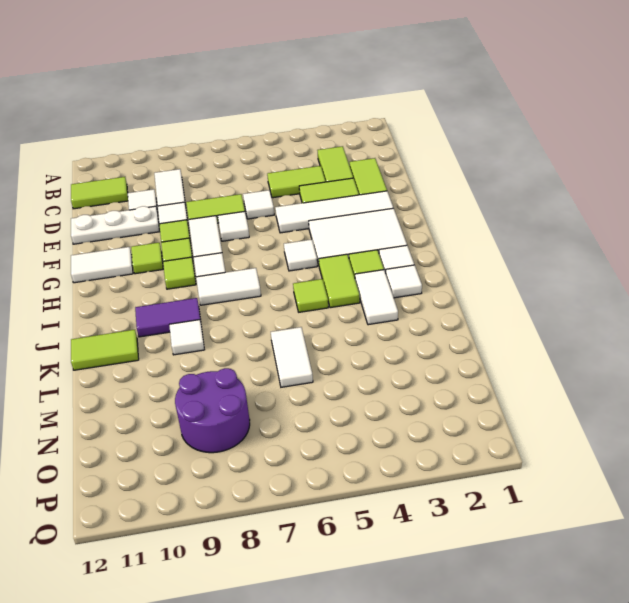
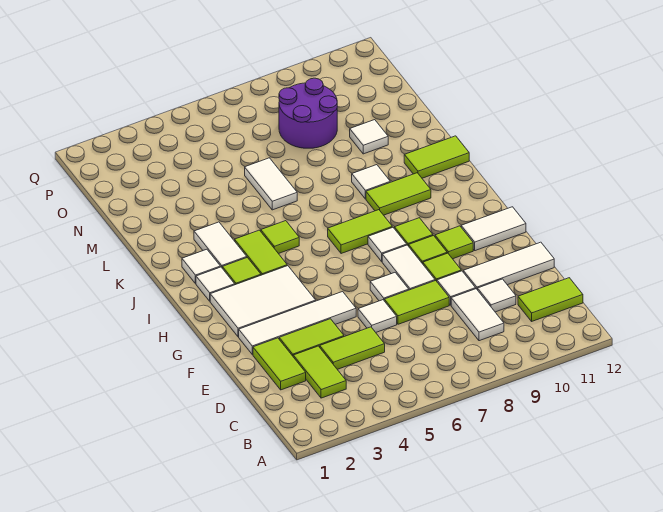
white plate E10:E12 level 1 -> white tile E10:E12 level 1
white tile H5 level 1 -> white tile M10 level 1
white tile I7:I8 level 1 -> lime tile I7:I8 level 1
purple tile J9:J10 level 1 -> lime tile J9:J10 level 1

